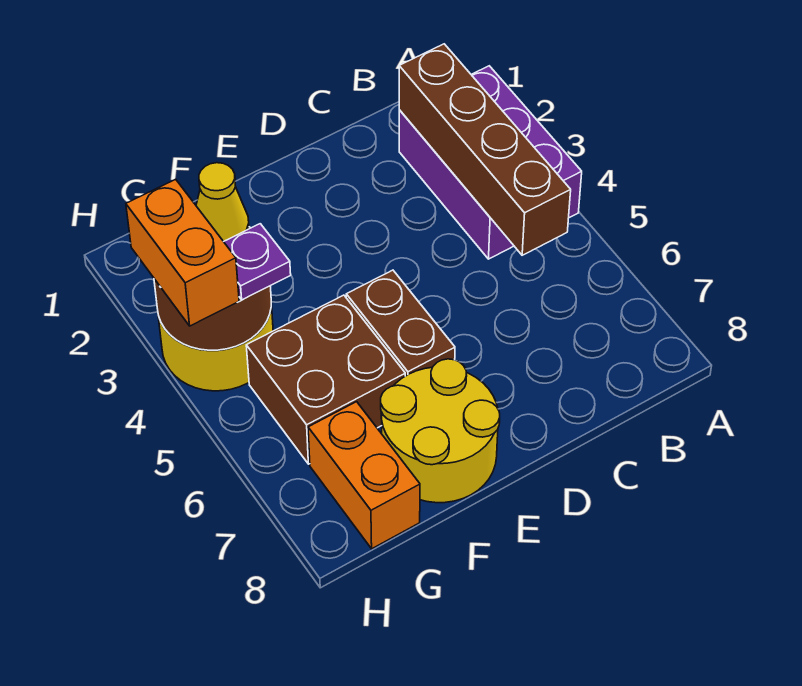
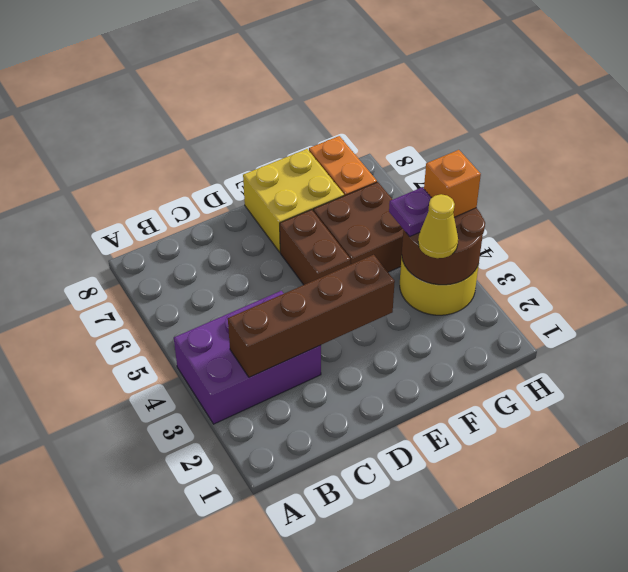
purple brick A2:B4 level 1 -> purple brick A3:C4 level 1
brown brick B2:B5 level 2 -> brown brick B3:E3 level 2
yellow round brick E7:F8 level 1 -> yellow brick E7:F8 level 1
orange brick H3:H4 level 3 -> orange brick H4 level 3

